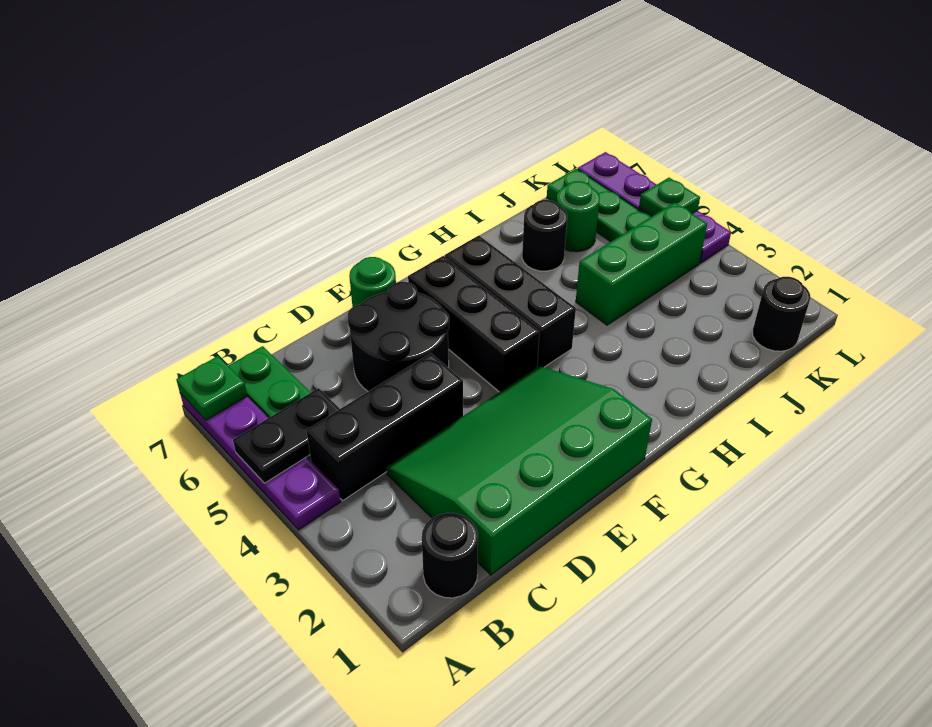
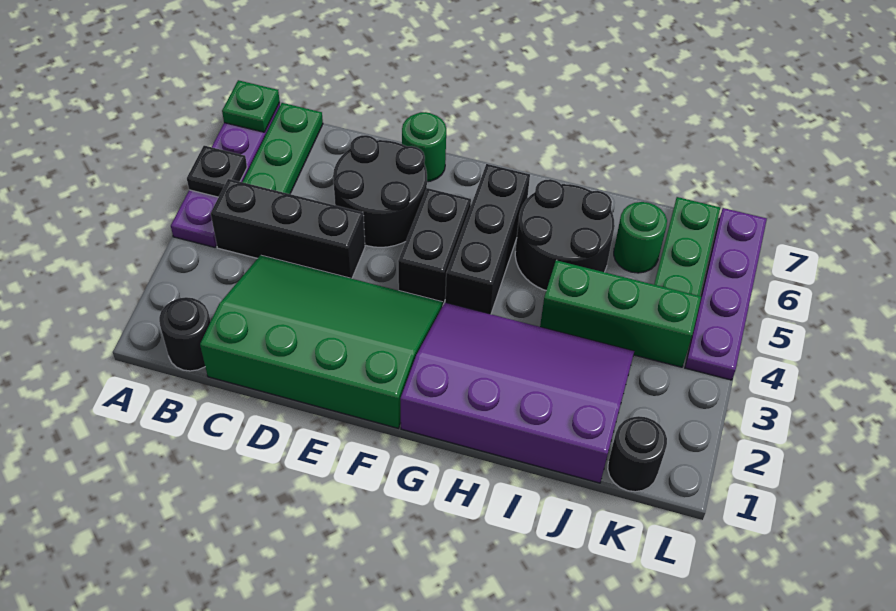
black plate A5:B5 level 2 -> black plate A5 level 2
black brick F4:F6 level 1 -> black brick F4:F5 level 1
none -> purple slope G1:J3 level 1 top 1
black round brick I6 level 1 -> black round brick H5:I6 level 1
green plate L5 level 2 -> none

